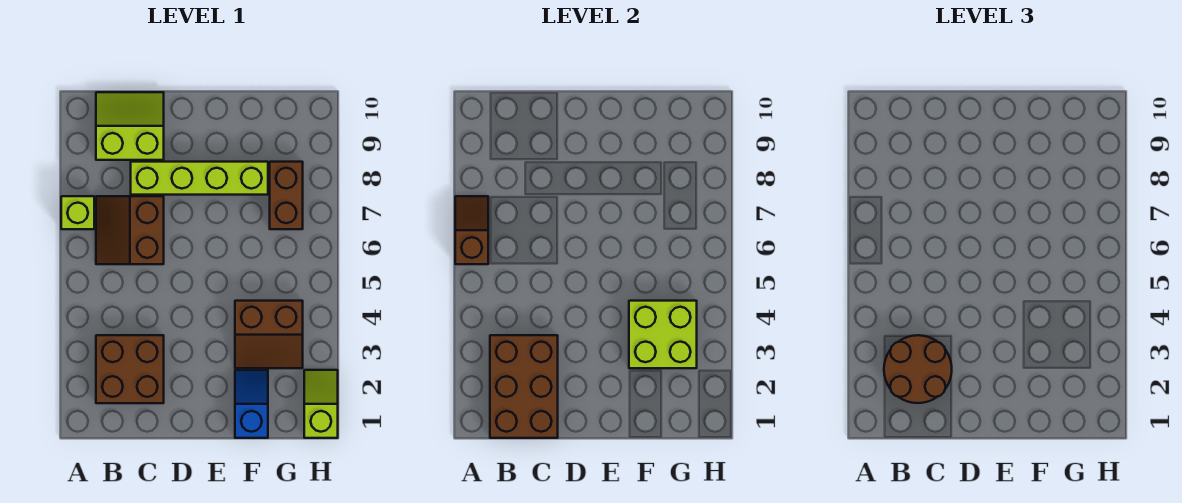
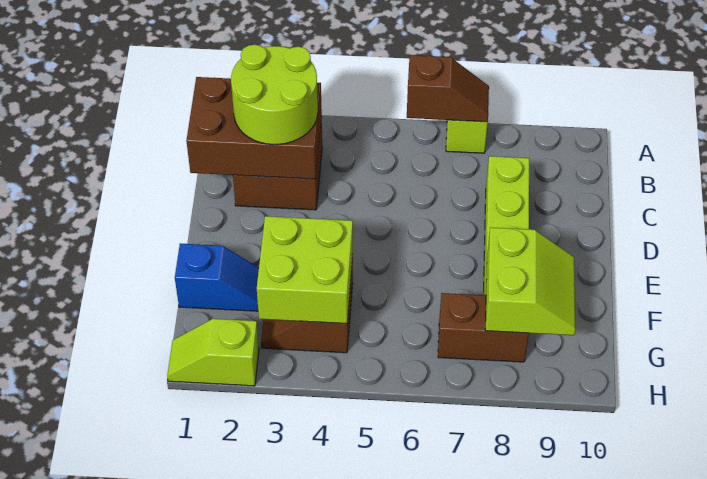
brown round brick B2:C3 level 3 -> lime round brick B2:C3 level 3
brown slope B6:C7 level 1 top C -> none
lime slope B9:C10 level 1 top 9 -> lime slope F8:G9 level 2 top 8
lime slope H1:H2 level 1 top 1 -> lime slope H1:H2 level 1 top 2

